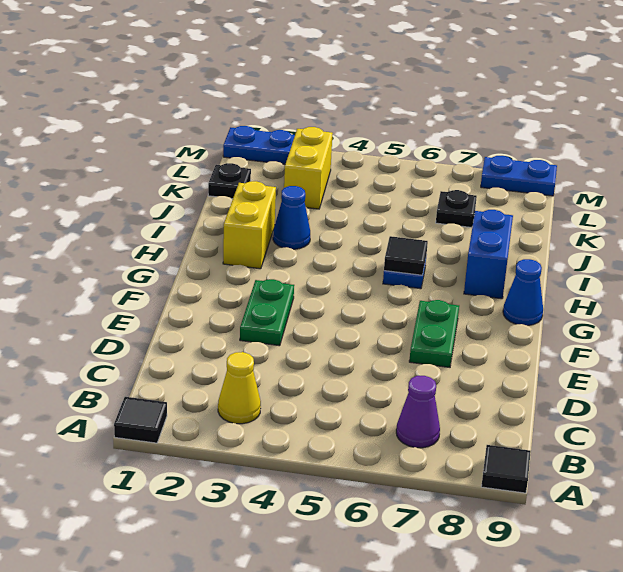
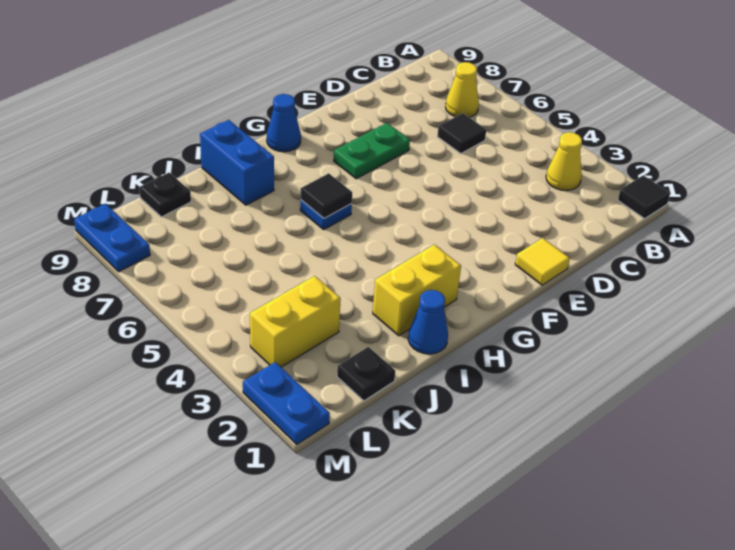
black tile A9 level 1 -> black tile C6 level 1
purple cone B7 level 1 -> yellow cone B7 level 1
none -> yellow tile E1 level 1
green plate E3:F3 level 1 -> none
blue brick H8:I8 level 1 -> blue brick I8:I9 level 1
blue cone I3 level 1 -> blue cone I1 level 1
black plate K7 level 1 -> black plate K9 level 1

